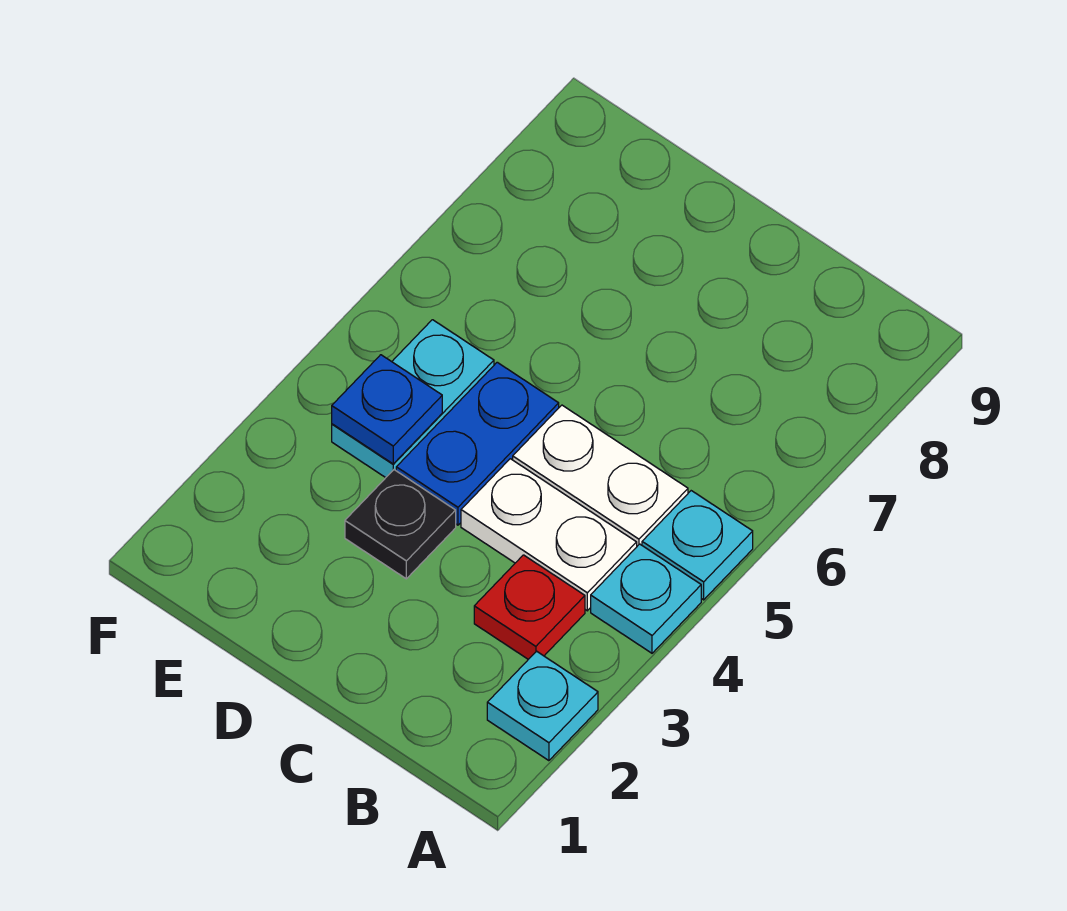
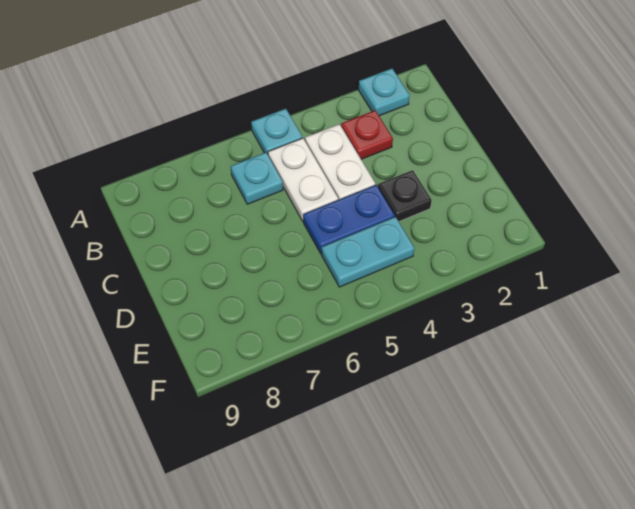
cyan plate A4 level 1 -> cyan plate B6 level 1
blue plate E4 level 2 -> none

